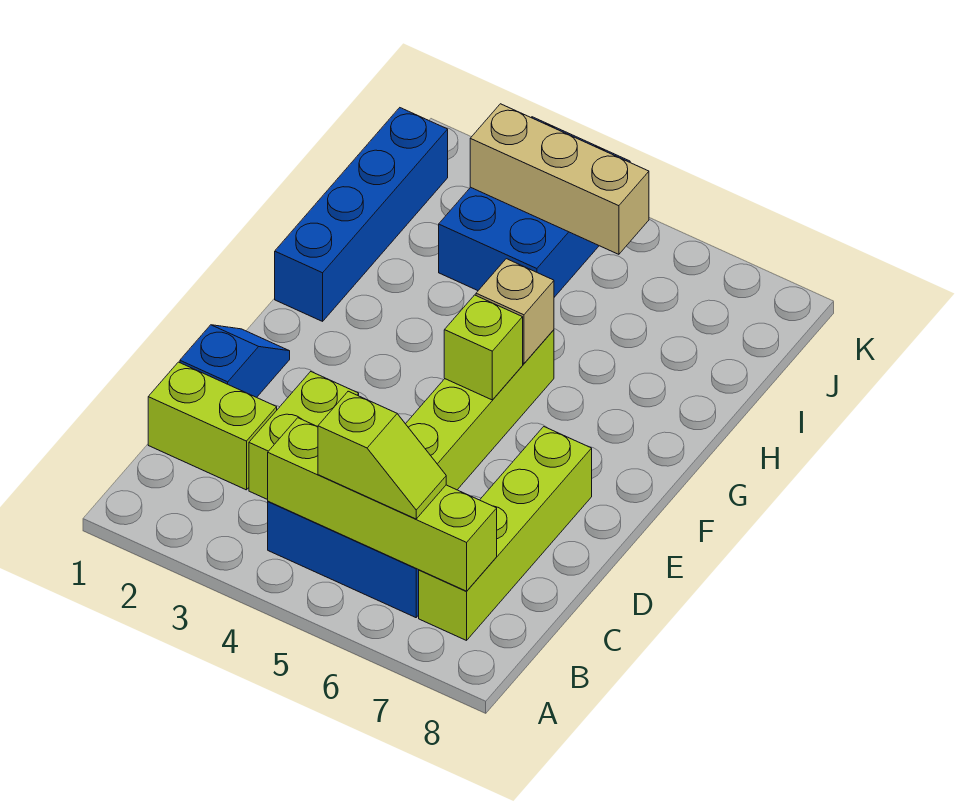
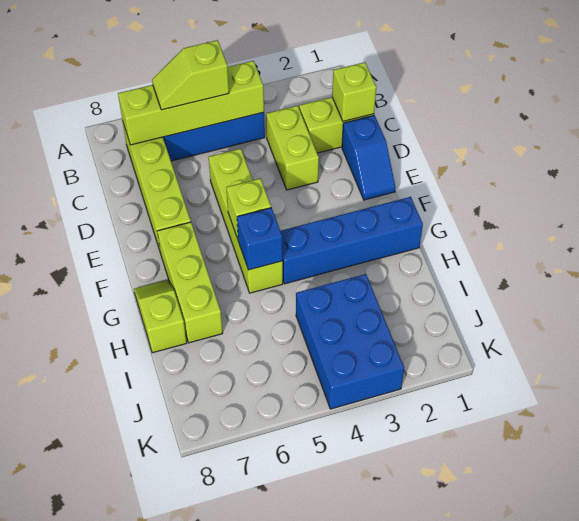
none -> lime brick C1 level 2
none -> lime brick F7:H7 level 1
blue brick G1:J1 level 1 -> blue brick G1:G4 level 1
tan brick G5 level 2 -> blue brick G5 level 2
none -> lime slope G8:H8 level 1 top H
tan brick J3:J5 level 2 -> none

